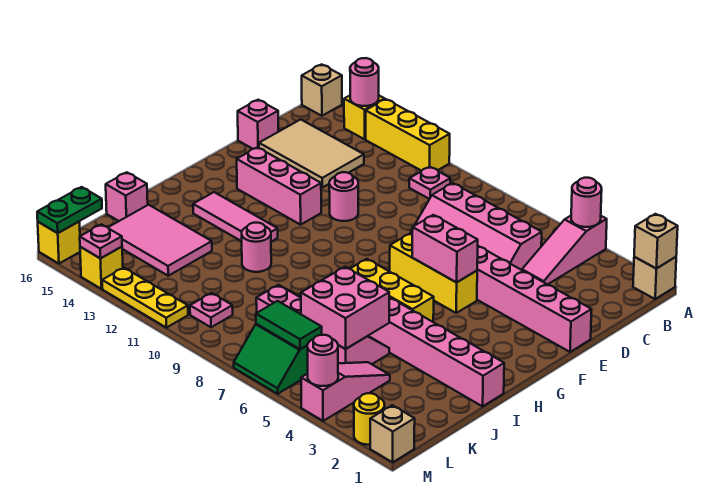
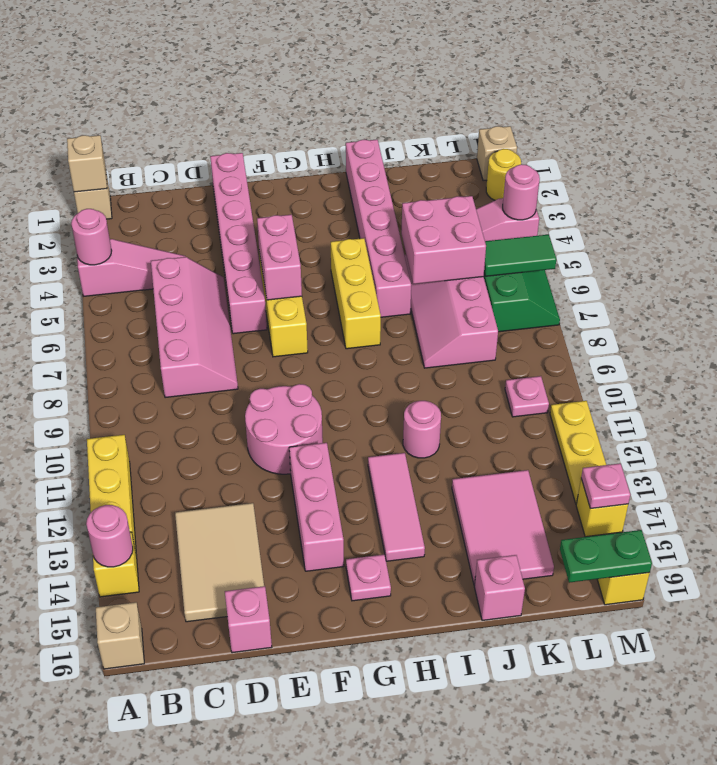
pink plate B10 level 1 -> pink plate G15 level 1
pink round brick E11 level 1 -> pink round brick E10:F11 level 1
green tile L6:L7 level 2 -> green tile L6:M6 level 2

